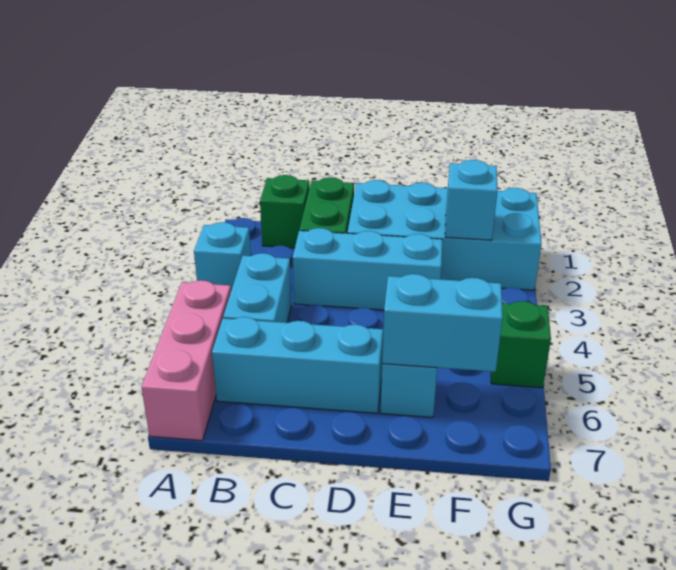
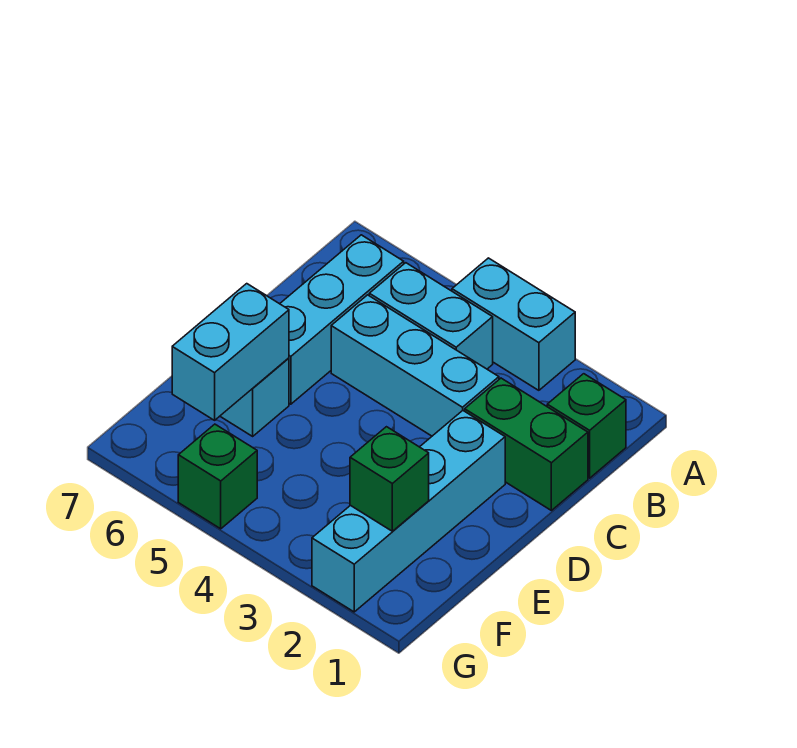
cyan brick A3 level 1 -> cyan brick A3:A4 level 1
pink brick A5:A7 level 1 -> none
cyan brick C3:E3 level 1 -> cyan brick C3:C5 level 1
cyan brick D1:G2 level 1 -> cyan brick D2:G2 level 1
cyan brick F2 level 2 -> green brick F2 level 2

